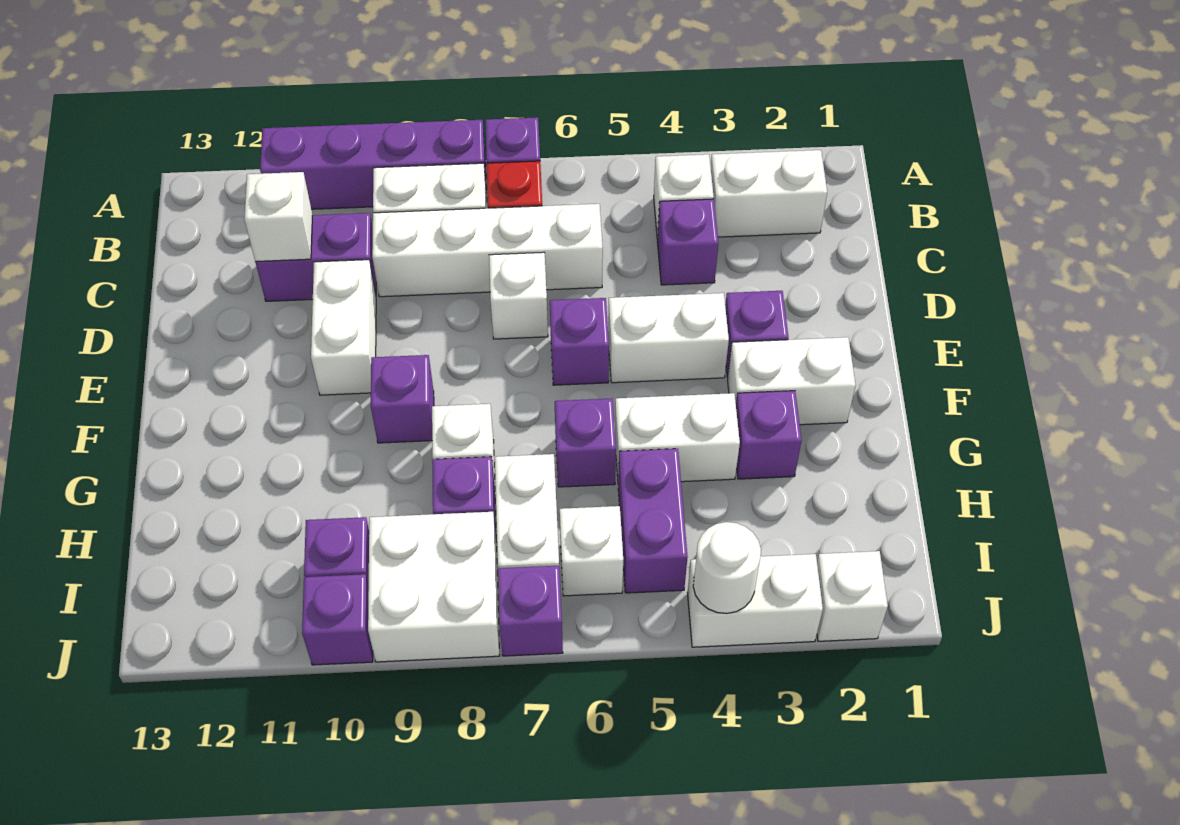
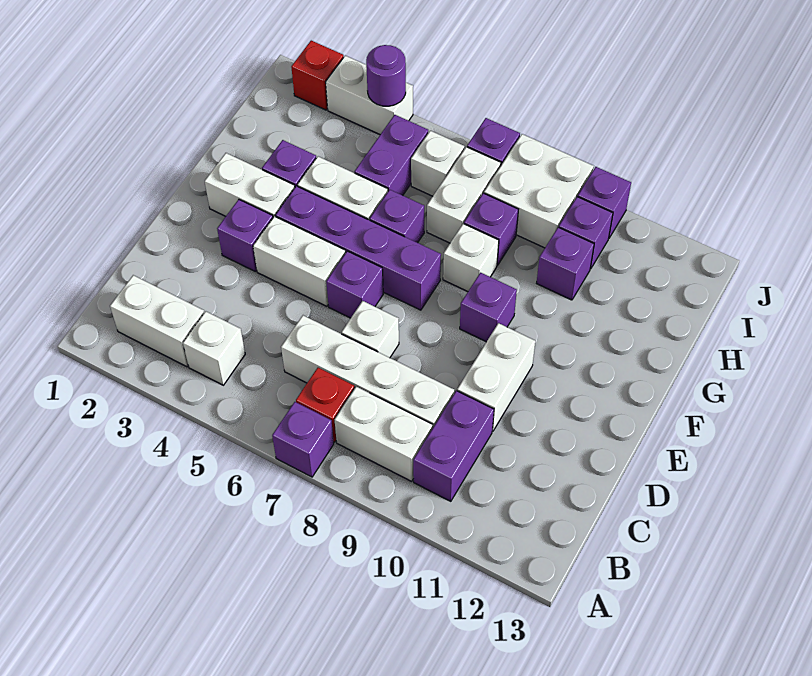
purple brick A8:A11 level 1 -> purple brick F4:F7 level 1
purple brick C4 level 1 -> purple brick H10 level 1
purple brick C10:C11 level 1 -> purple brick B10:C10 level 1
white brick C11 level 2 -> none
white brick J2 level 1 -> red brick J2 level 1
white round brick J4 level 2 -> purple round brick J4 level 2

